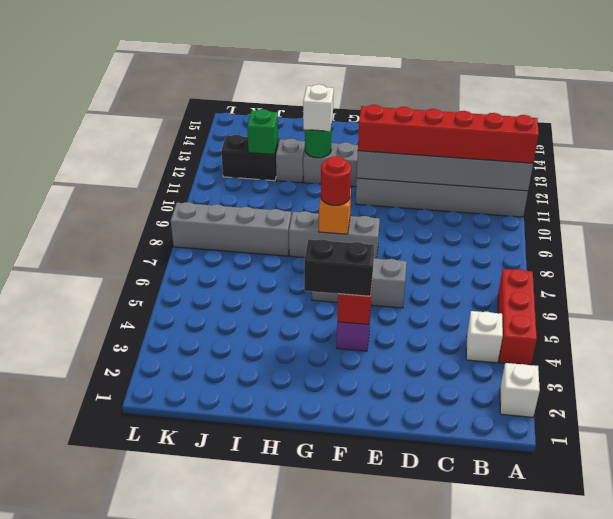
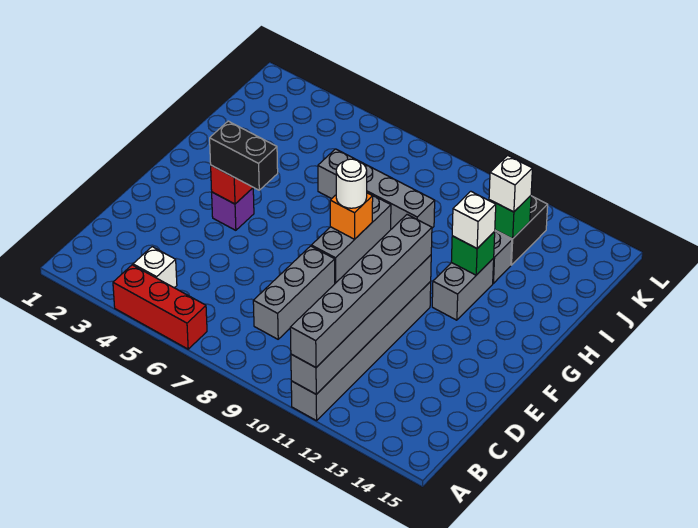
white brick A2 level 1 -> white brick J12 level 3
red brick A11:F11 level 3 -> grey brick A11:F11 level 3
grey brick E6:G6 level 1 -> grey brick C8:E8 level 1
black brick F4:G4 level 3 -> black brick F4:F5 level 3
red round brick G8 level 3 -> white round brick G8 level 3
green round brick H12 level 2 -> green brick H12 level 2
grey brick I8:L8 level 1 -> grey brick I6:I9 level 1

